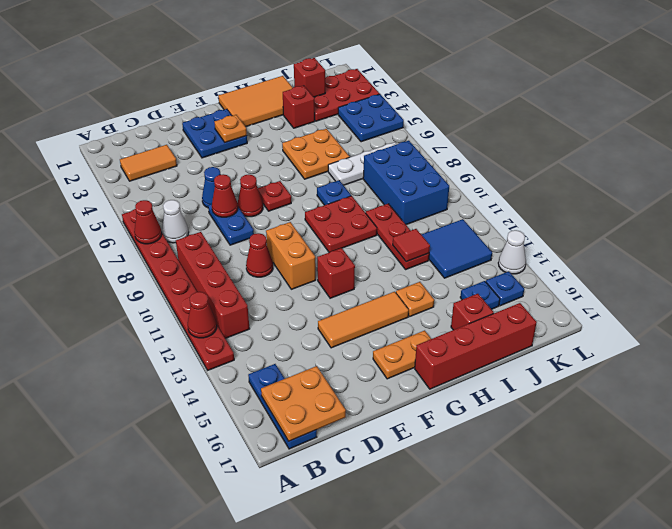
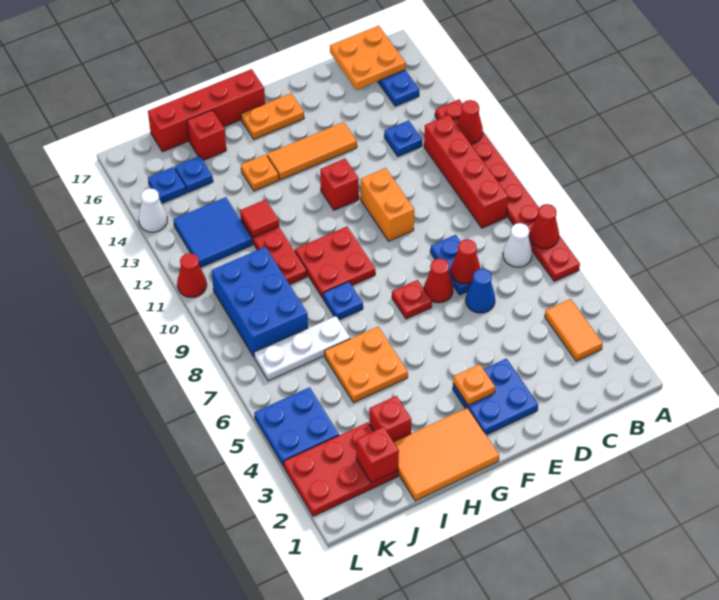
orange tile B3:C3 level 1 -> orange tile B3:B4 level 1
none -> blue plate C13 level 1
red cone D10 level 1 -> red cone L11 level 1

